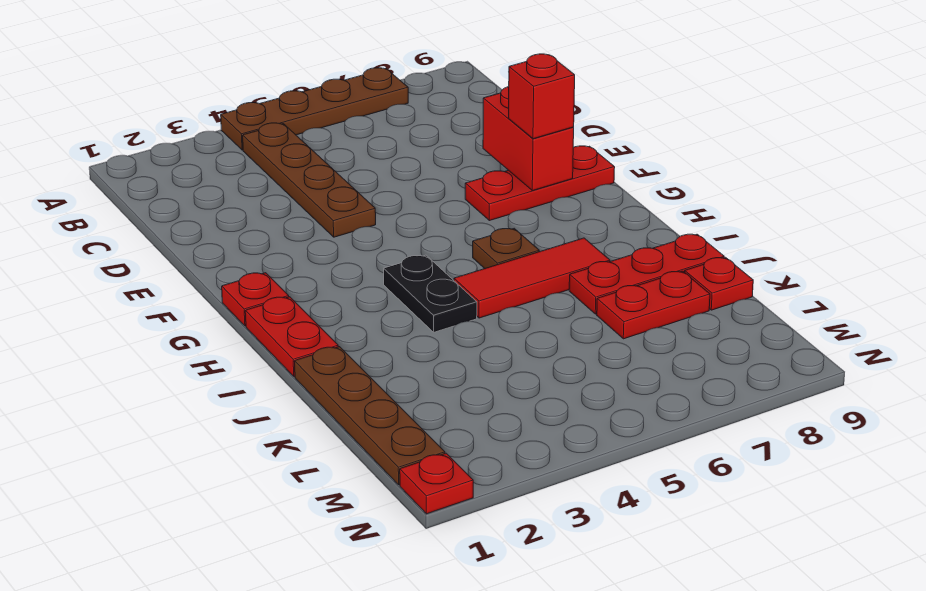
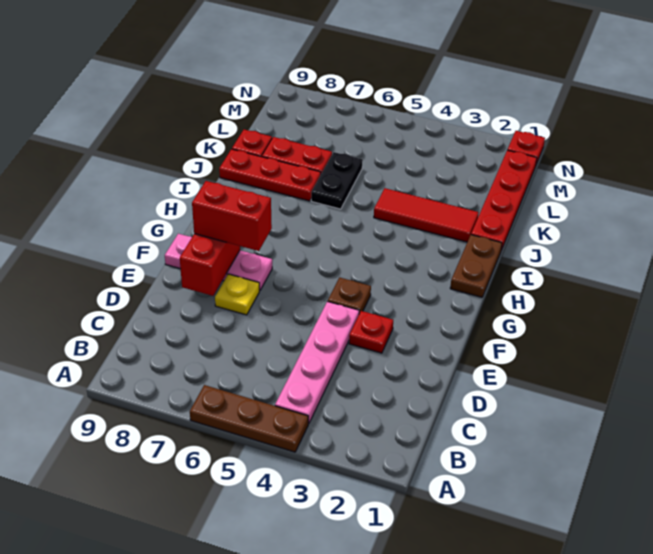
brown plate A4:A7 level 1 -> brown plate A4:A6 level 1
brown plate B4:E4 level 1 -> pink plate B4:E4 level 1
none -> yellow plate E7 level 1
red plate F7:F9 level 1 -> pink plate F7:F9 level 1
red brick F8 level 3 -> red brick F7:F8 level 3
red plate G1 level 1 -> red plate E3 level 1
red plate H1:I1 level 1 -> brown plate H1:I1 level 1
black plate H4:I4 level 1 -> black plate J6:K6 level 1
brown plate H6 level 1 -> brown plate F4 level 1
red tile I5:I7 level 1 -> red tile J2:J4 level 1
brown plate J1:M1 level 1 -> red plate J1:M1 level 1

